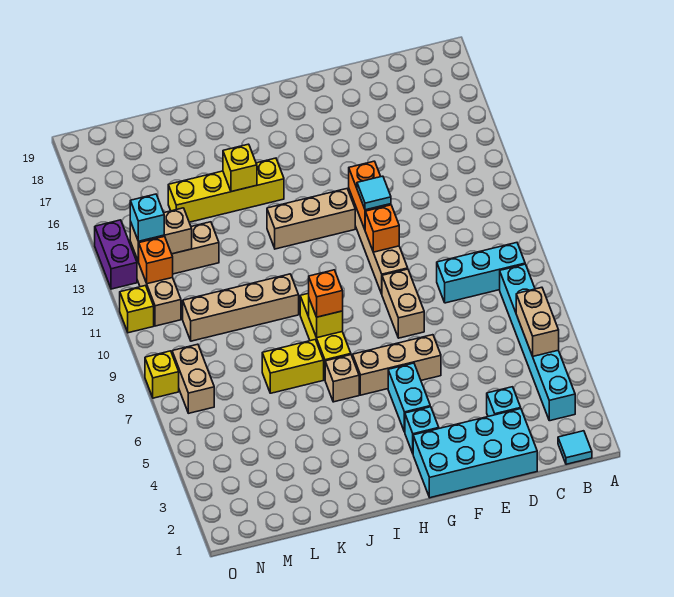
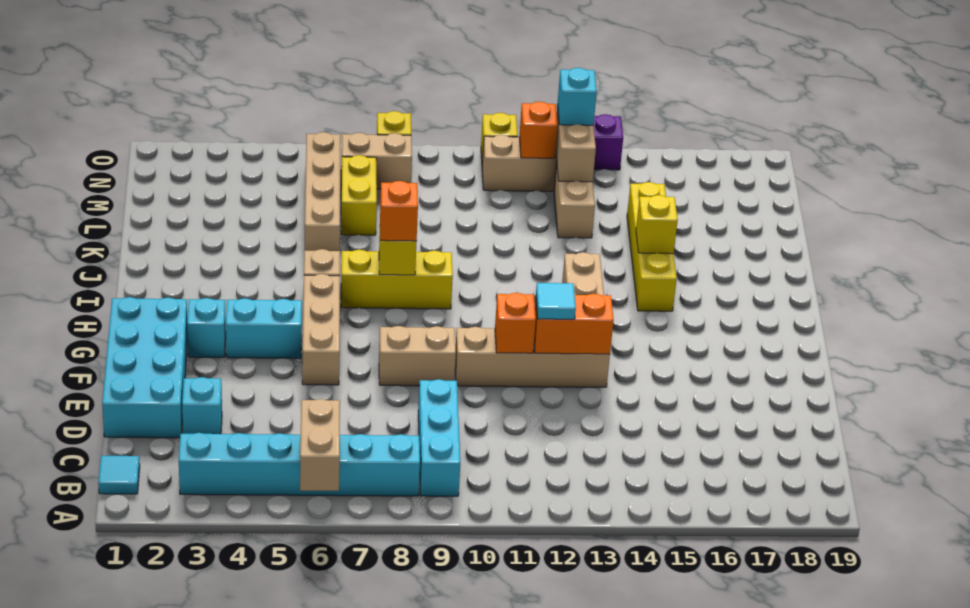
tan brick B5:B6 level 2 -> tan brick A6:B6 level 2
yellow brick J7:K7 level 1 -> yellow brick L7:M7 level 1
tan brick J10:M10 level 1 -> tan brick K6:N6 level 1

